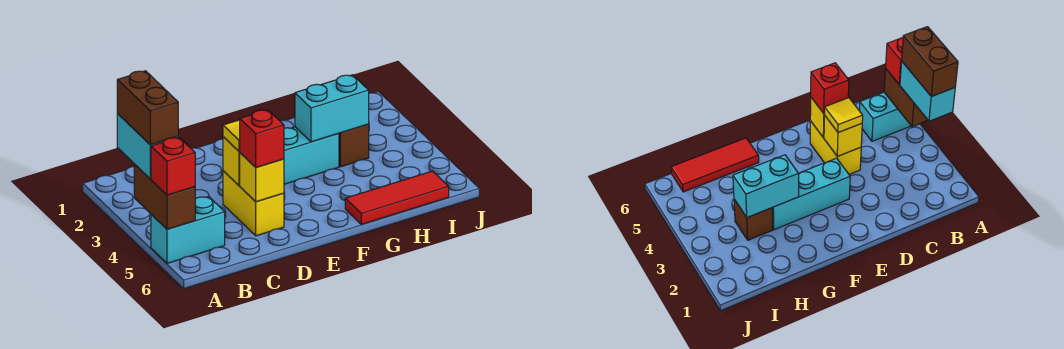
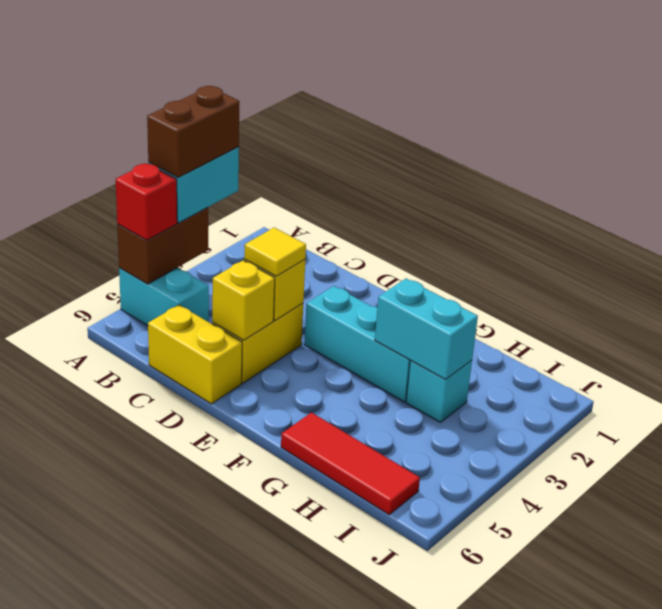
none -> yellow brick C6:D6 level 1
red brick D5 level 3 -> none
brown brick H3 level 1 -> cyan brick H3 level 1

